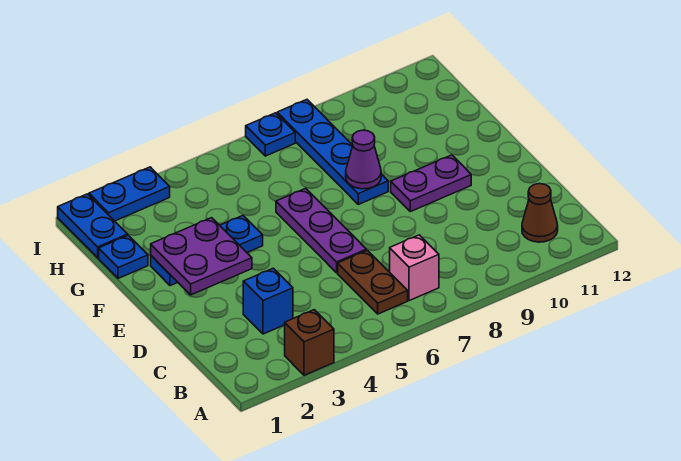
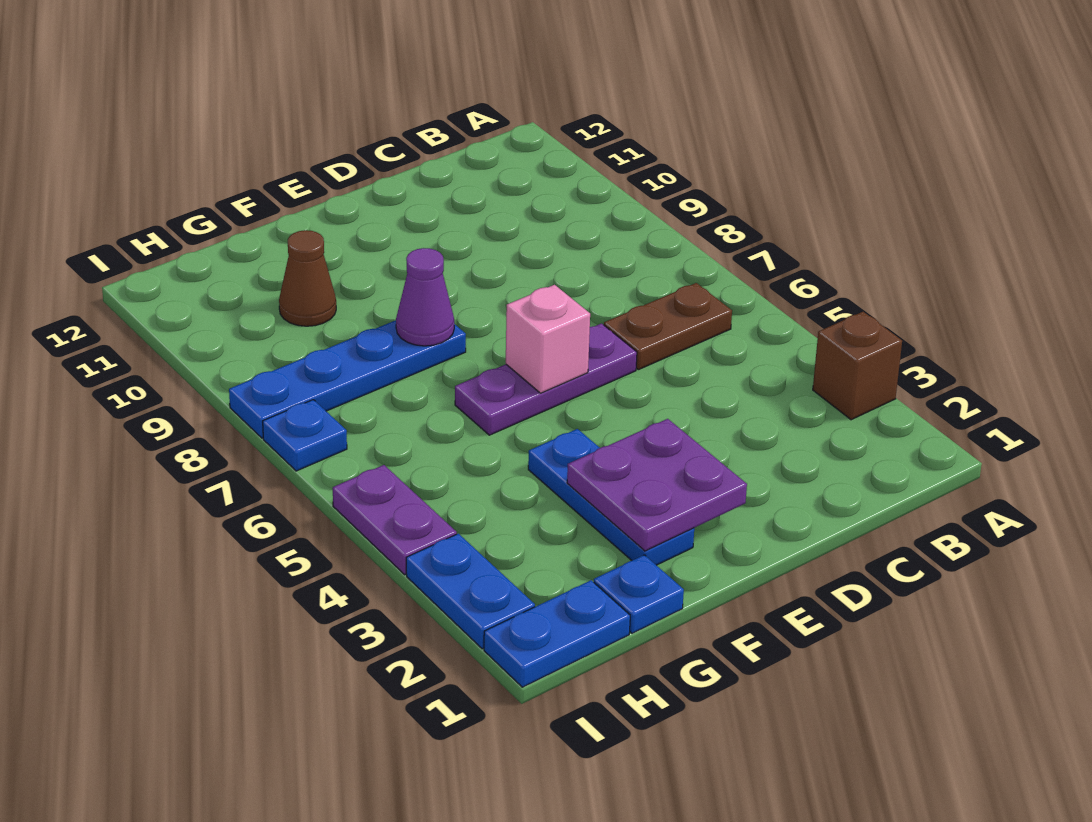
pink brick B7 level 1 -> pink brick E6 level 2
brown cone B11 level 1 -> brown cone G10 level 1
blue brick C3 level 1 -> none
purple plate E9:E10 level 1 -> purple plate I4:I5 level 1

